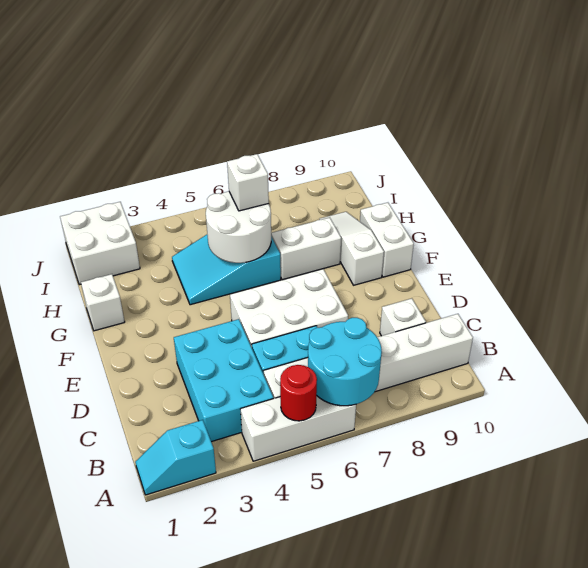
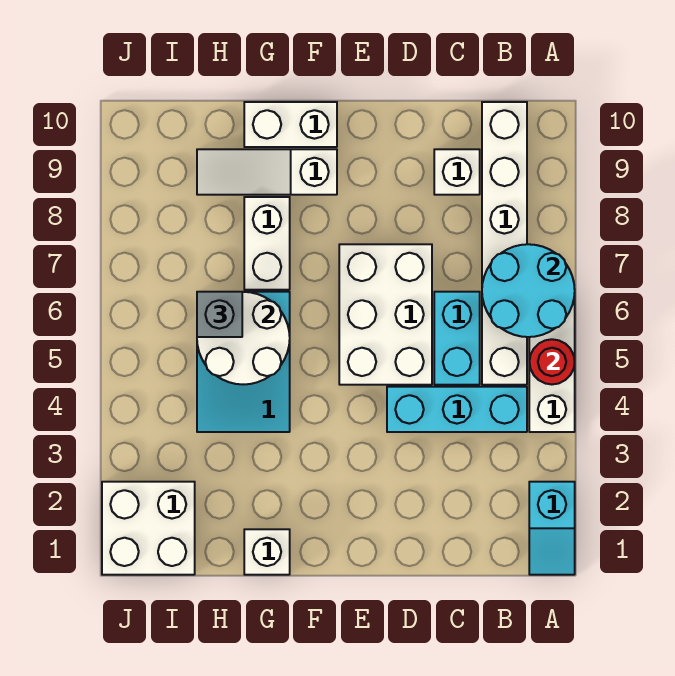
cyan brick B3:D4 level 1 -> cyan brick B4:D4 level 1
white brick H6 level 3 -> grey brick H6 level 3

